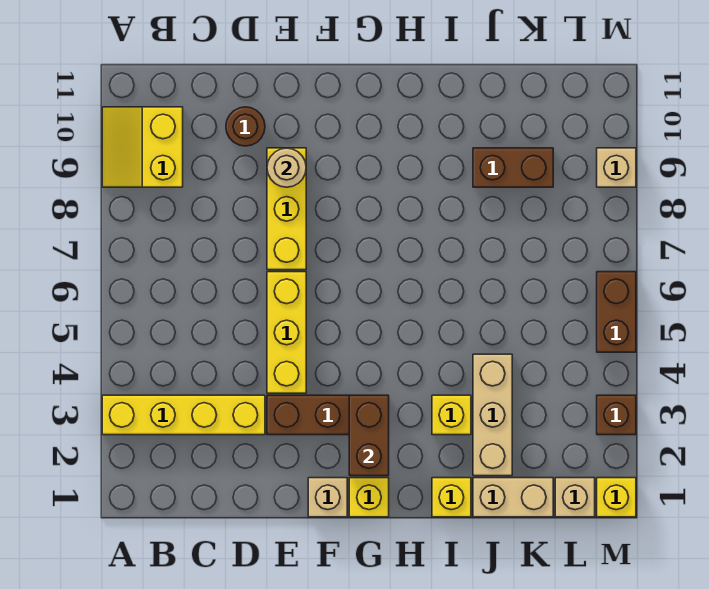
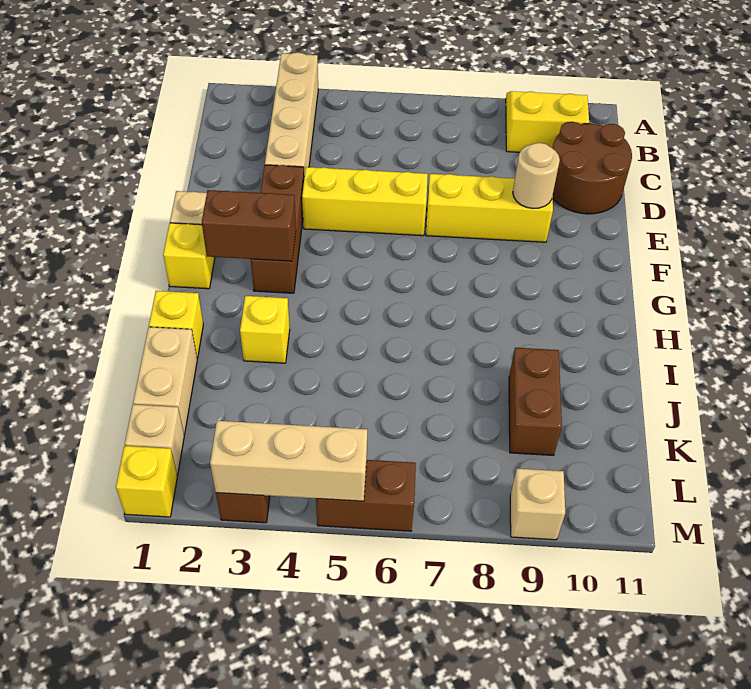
yellow brick A3:D3 level 1 -> tan brick A3:D3 level 1
brown round brick D10 level 1 -> brown round brick C10:D11 level 1
tan brick J2:J4 level 1 -> tan brick M3:M5 level 2

